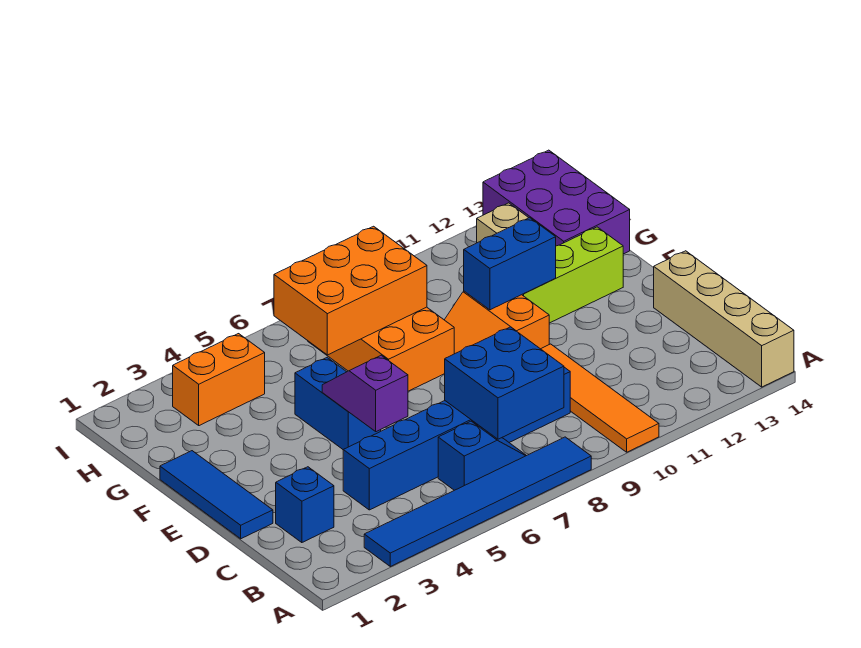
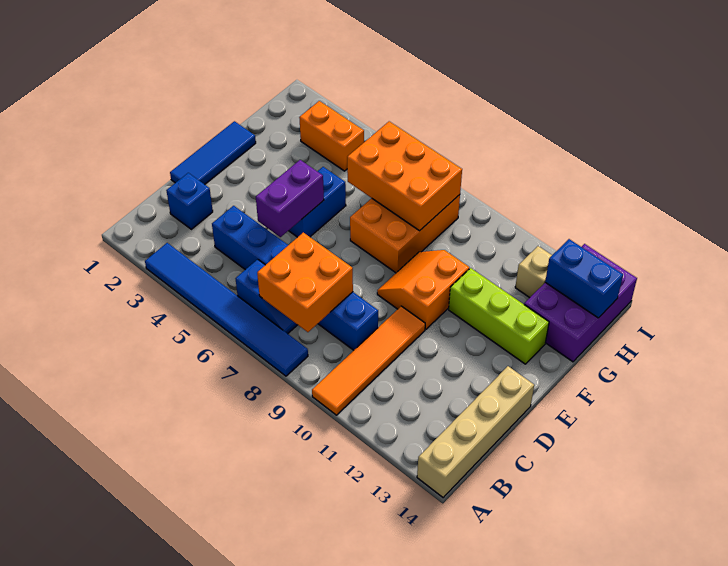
blue brick B7:C8 level 2 -> orange brick B7:C8 level 2
purple slope D5:E5 level 2 top D -> purple brick D5:E5 level 2
blue brick F10:F11 level 2 -> blue brick H13:H14 level 2

